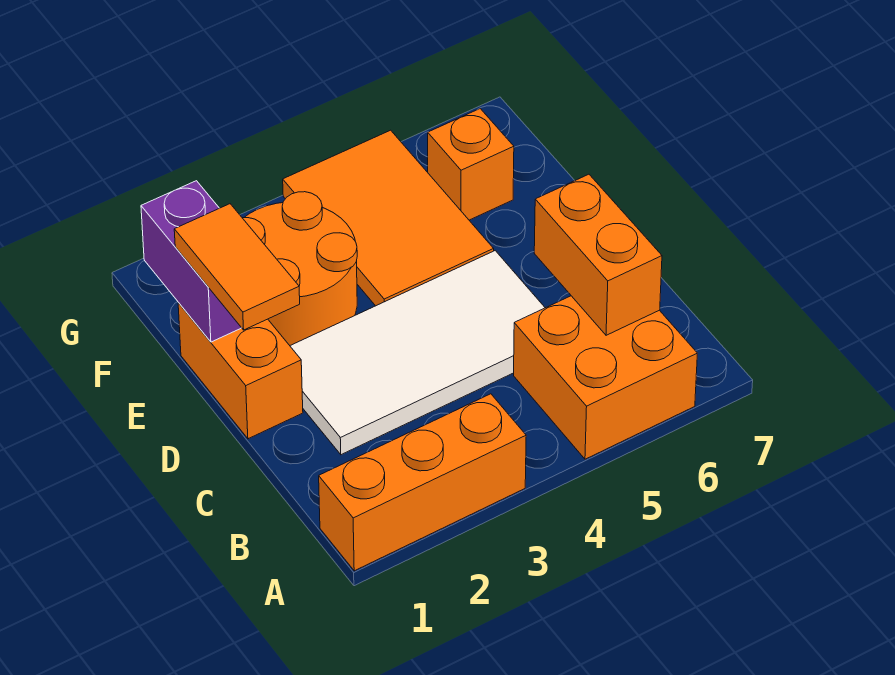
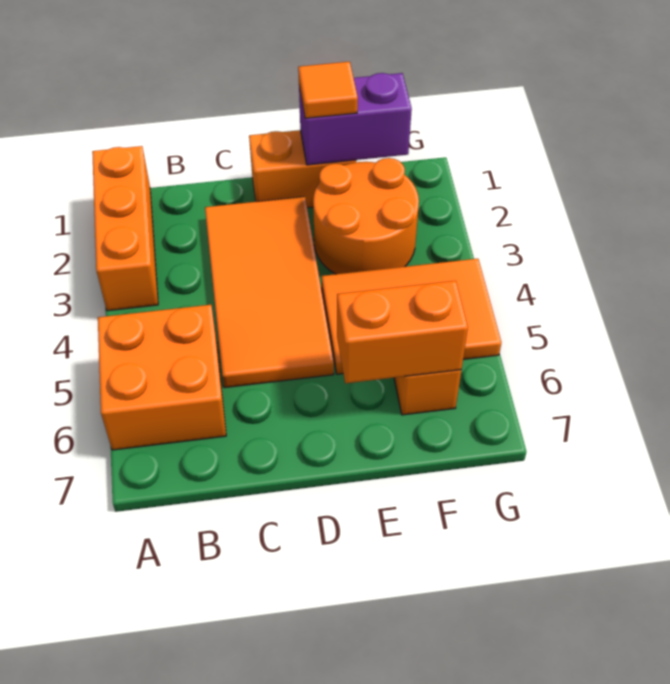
orange brick B6:C6 level 2 -> orange brick E6:F6 level 2
white tile C2:D5 level 1 -> orange tile C2:D5 level 1
orange tile D1:E1 level 3 -> orange tile E1 level 3

